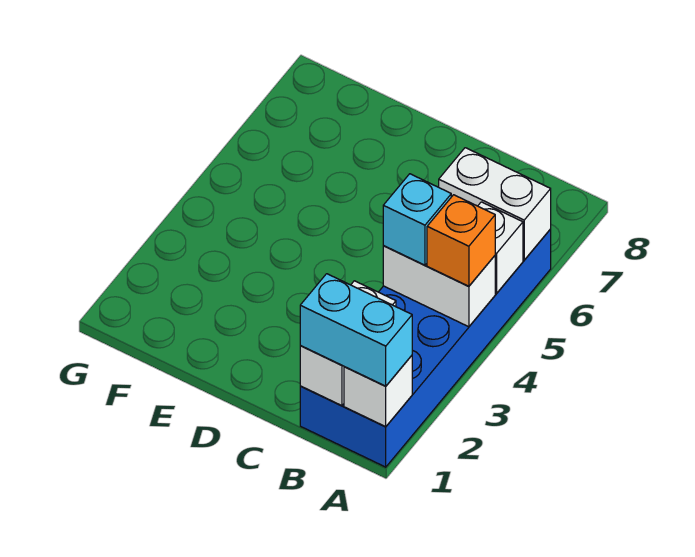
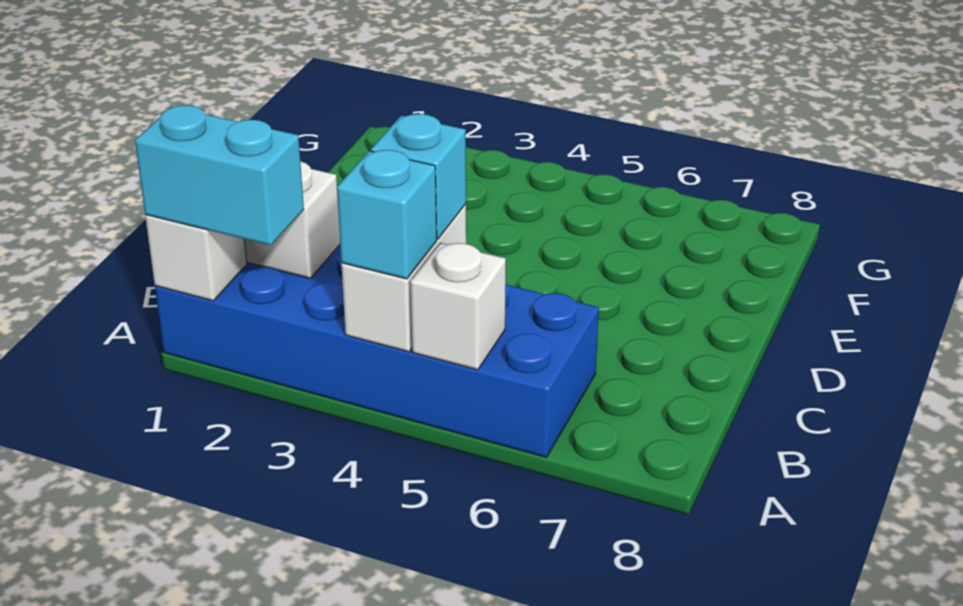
cyan brick A1:B1 level 3 -> cyan brick A1:A2 level 3
orange brick A4 level 3 -> cyan brick A4 level 3
white brick A6:B6 level 2 -> none

